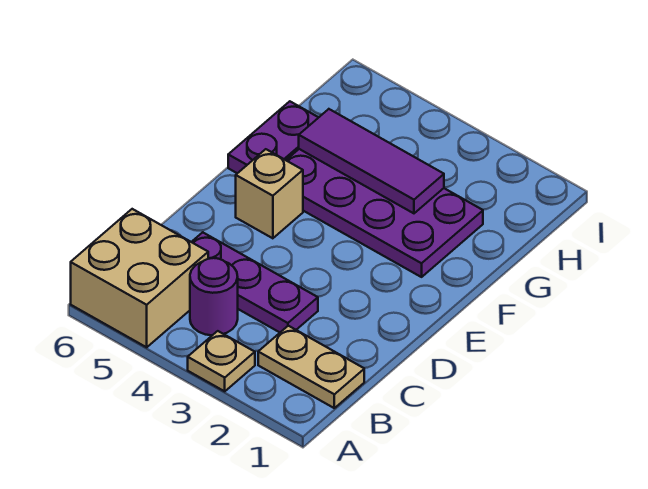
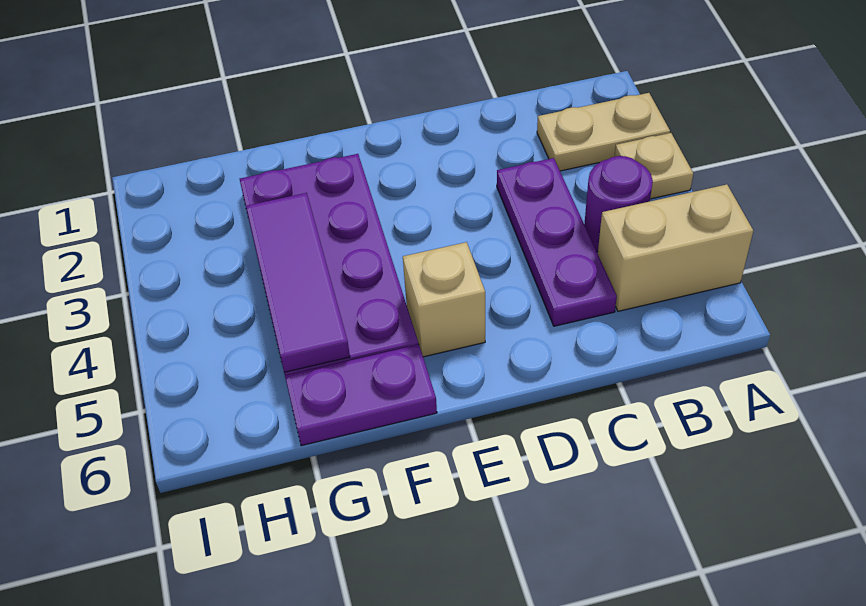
tan brick A5:B6 level 1 -> tan brick A5:B5 level 1
tan plate B1:B2 level 1 -> tan plate A2:B2 level 1

